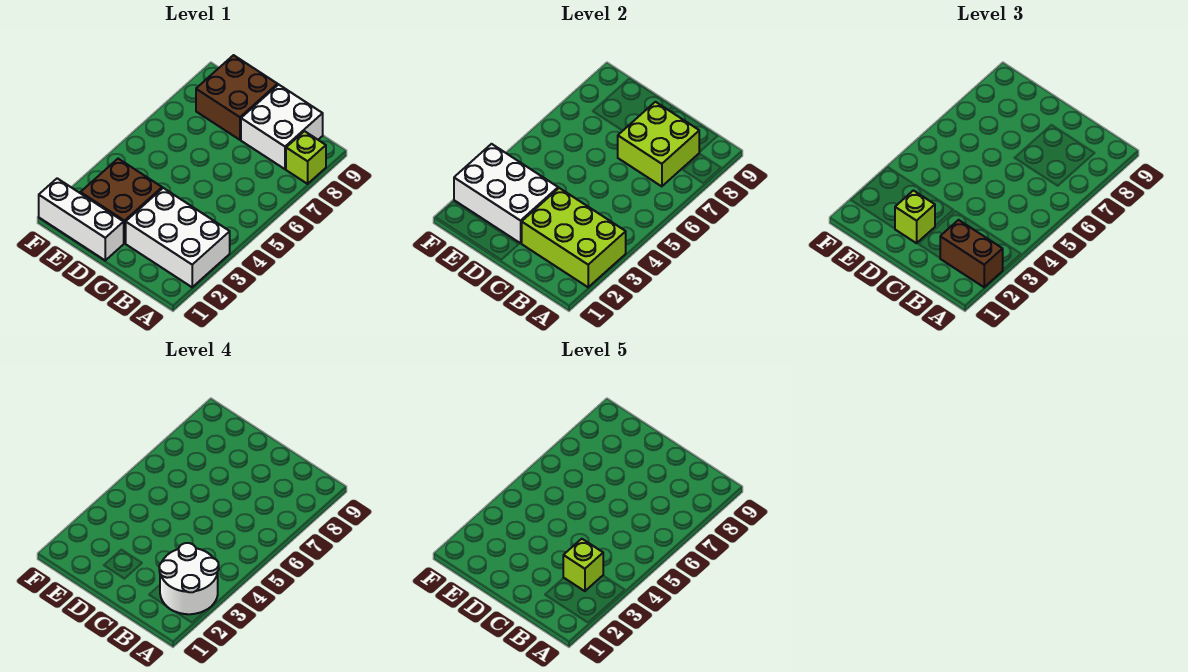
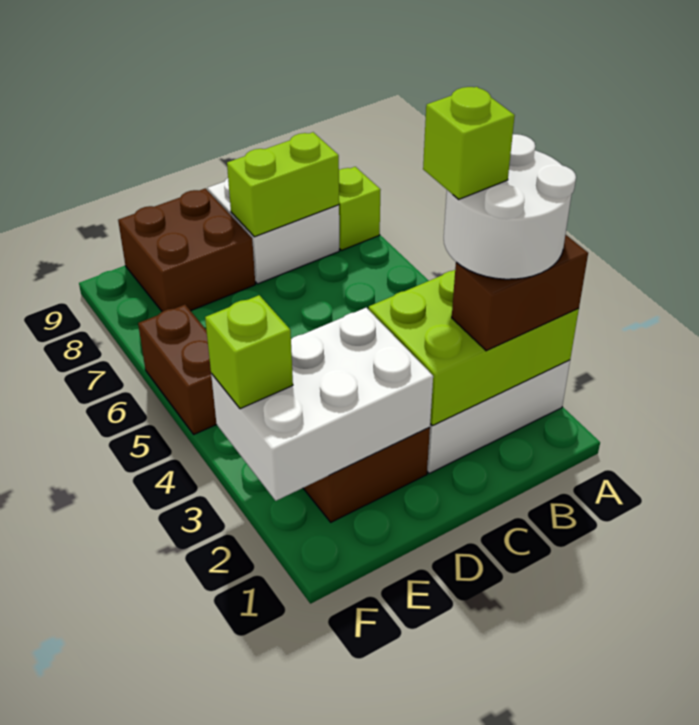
lime brick B7:C8 level 2 -> lime brick B8:C8 level 2
white brick D1:F1 level 1 -> none
lime brick D2 level 3 -> lime brick F3 level 3
none -> brown brick F5:F6 level 1

